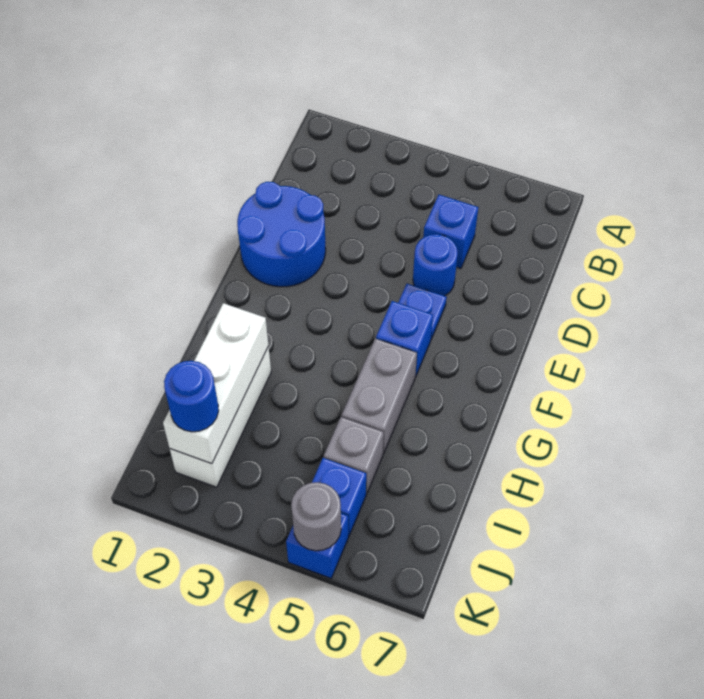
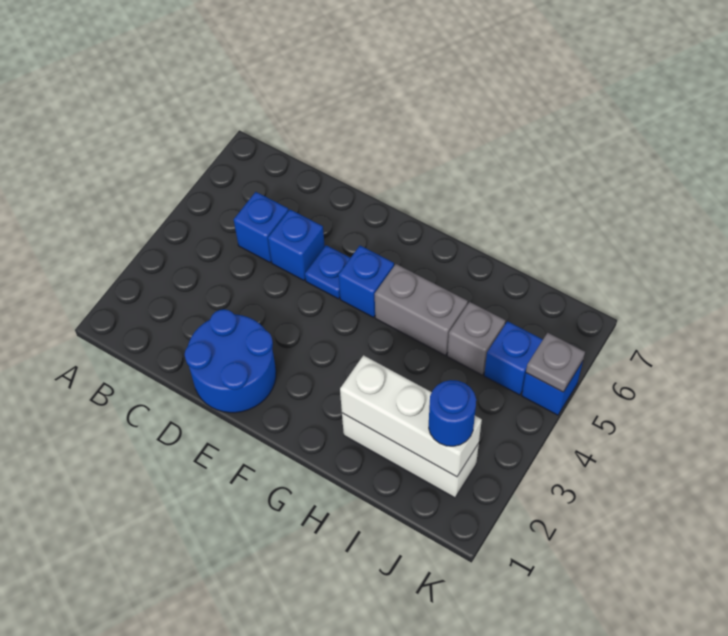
blue round brick D5 level 1 -> blue brick D5 level 1
grey round brick K5 level 2 -> grey plate K5 level 2

